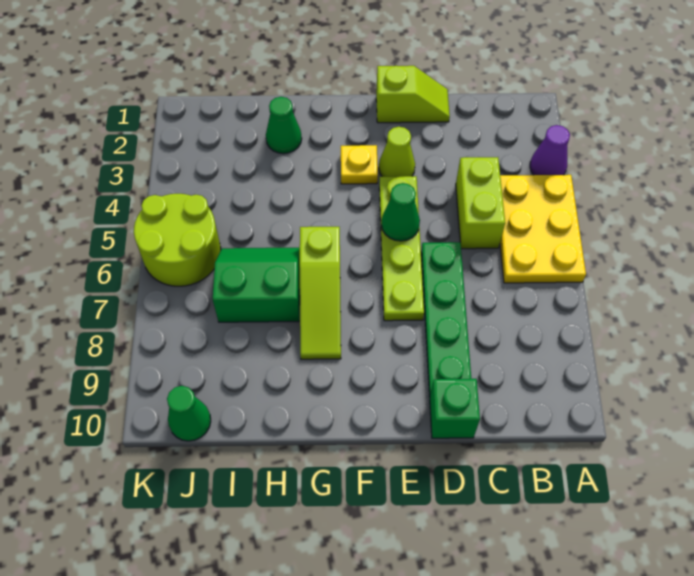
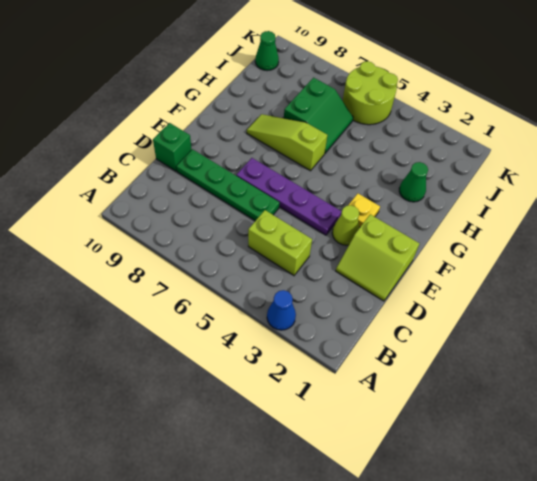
purple cone A3 level 1 -> blue cone A3 level 1
yellow plate A4:B6 level 1 -> none
lime slope D1:E1 level 1 top E -> lime slope D1:E2 level 1 top E
lime plate E4:E7 level 1 -> purple plate E4:E7 level 1
green cone E5 level 2 -> none

